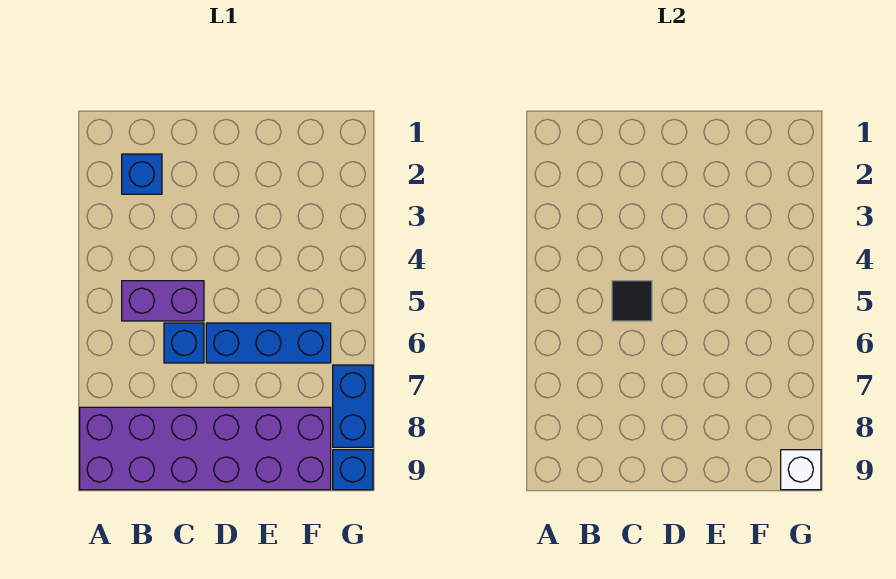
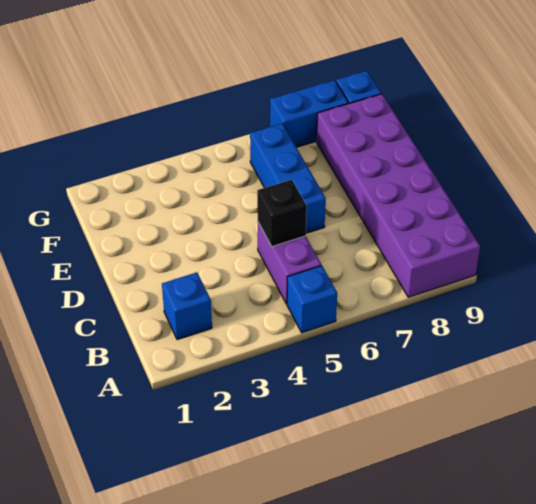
black tile C5 level 2 -> black brick C5 level 2
blue brick C6 level 1 -> blue brick A5 level 1
white brick G9 level 2 -> none

